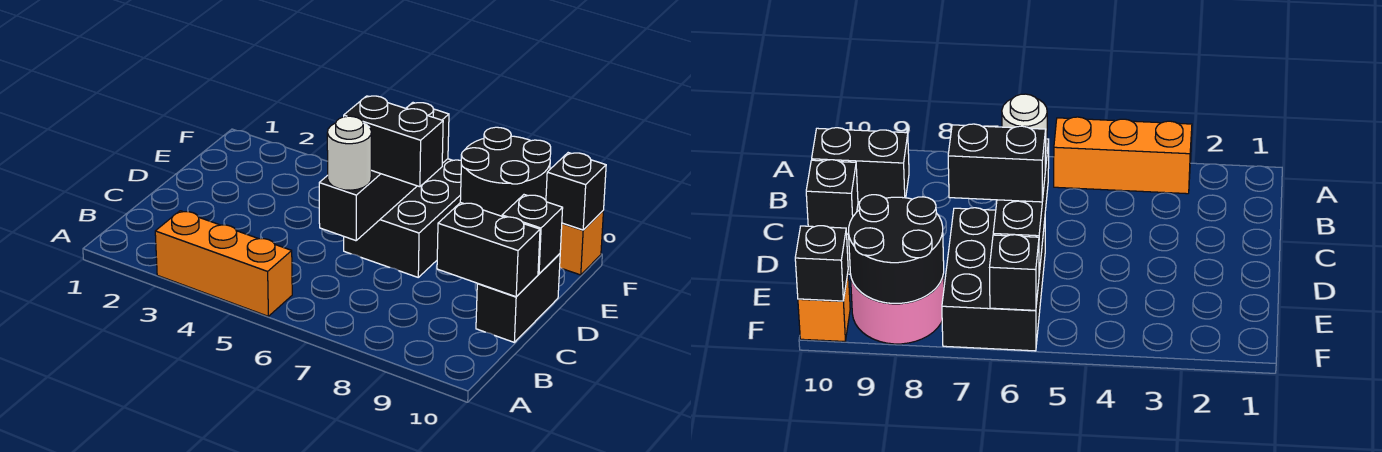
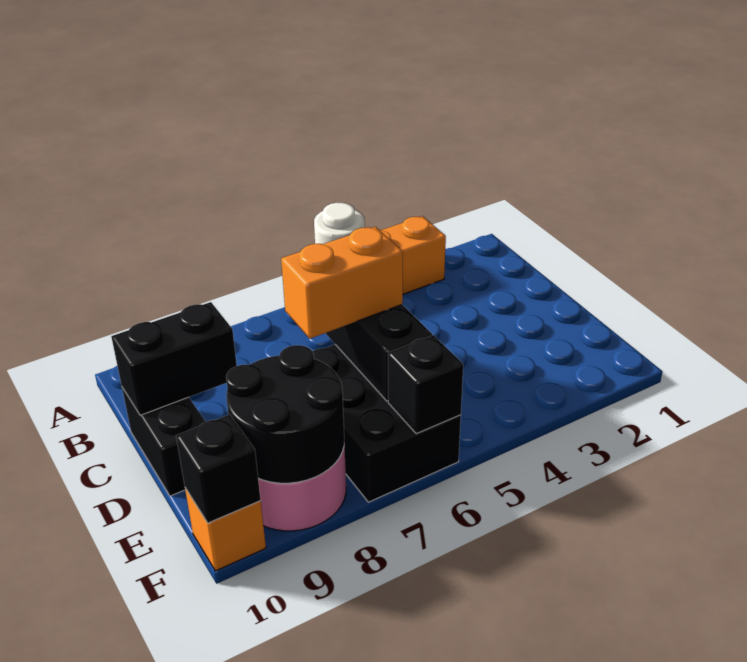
black brick D6:D7 level 3 -> orange brick D6:D7 level 3
black brick D10 level 2 -> none

